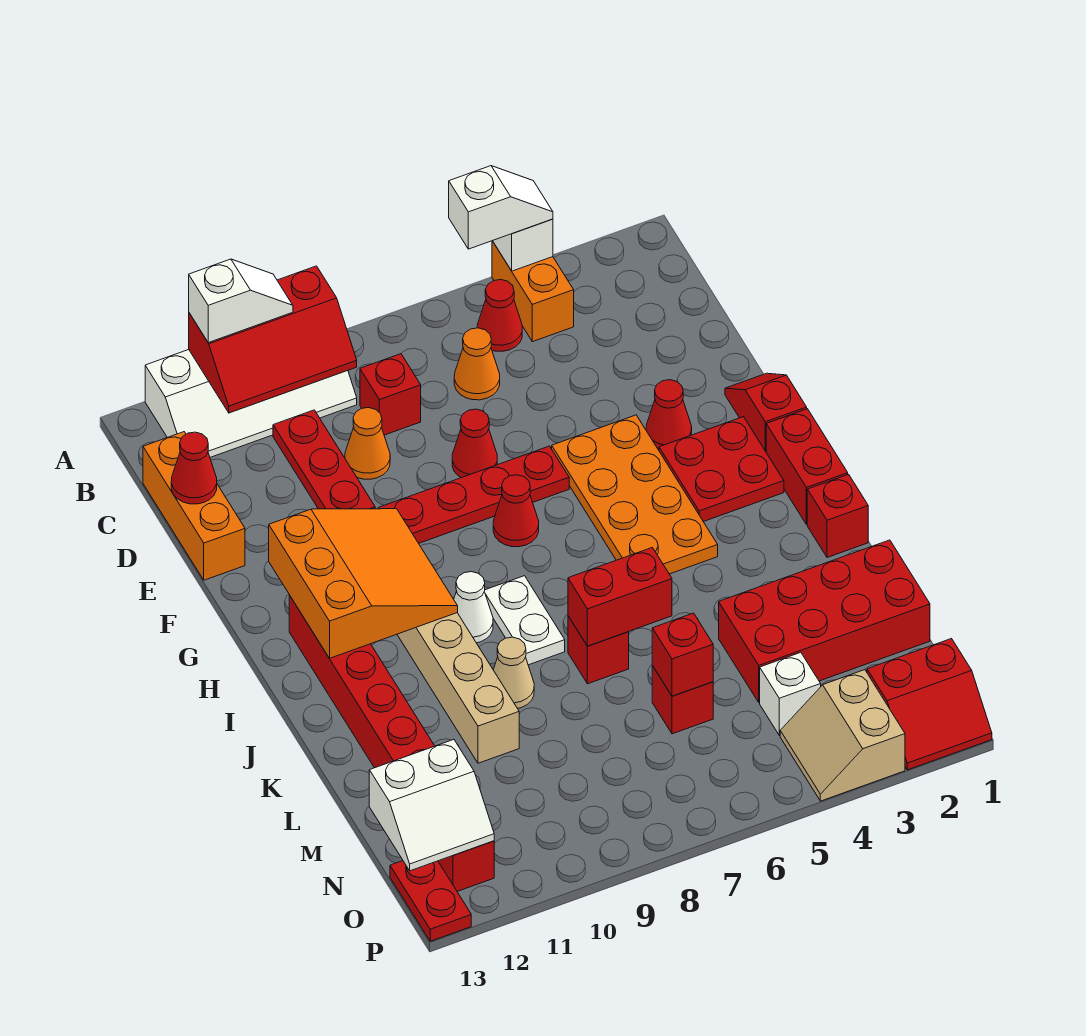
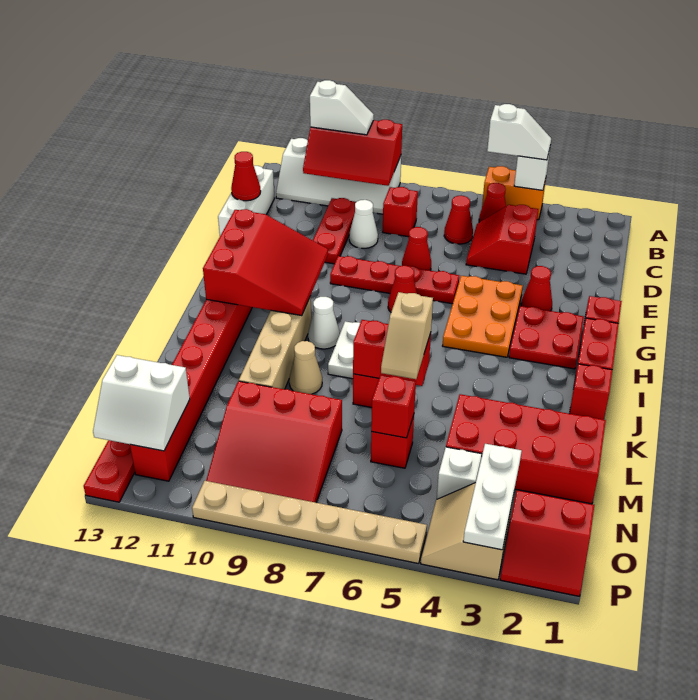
orange brick A4:B4 level 1 -> orange brick A4:A5 level 1
none -> red slope C4:D5 level 1 top 4
orange cone C6 level 1 -> red cone C6 level 1
orange brick C13:E13 level 1 -> white brick C13:E13 level 1
orange cone D9 level 1 -> white cone D9 level 1
orange plate F4:I5 level 1 -> orange plate F4:H5 level 1
orange slope G10:I12 level 2 top 12 -> red slope G10:I12 level 2 top 12
none -> tan slope K6:L6 level 3 top K
none -> red slope M8:O10 level 1 top M
none -> white plate N3:P3 level 2
none -> tan plate P5:P10 level 1

